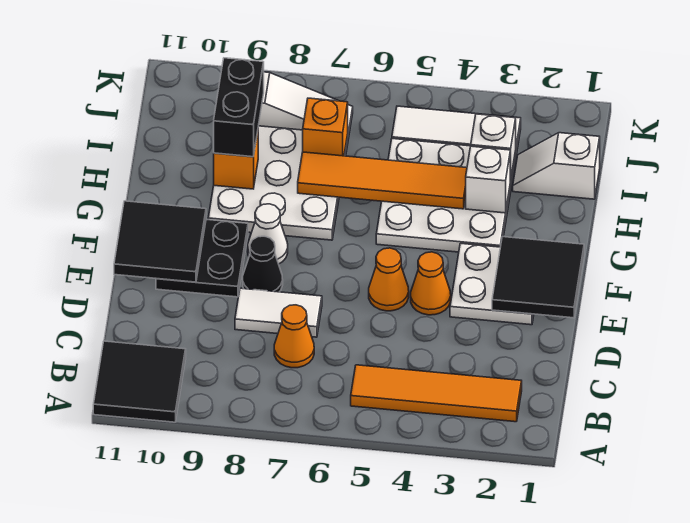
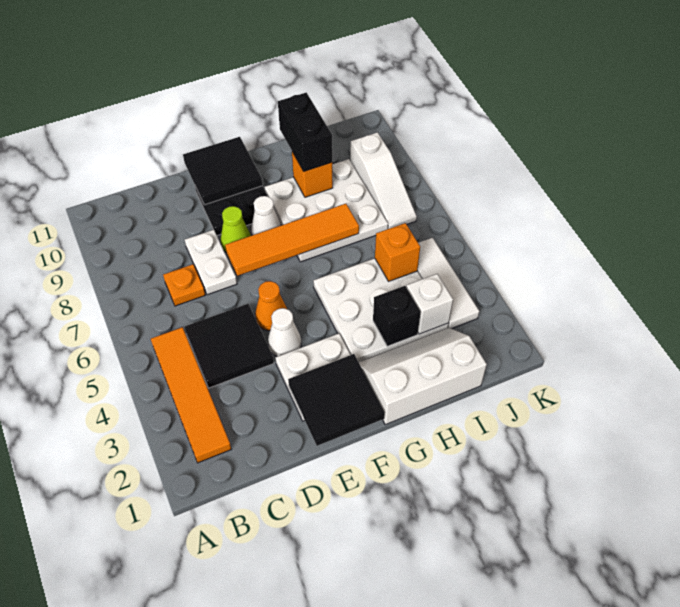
black tile A10:B11 level 1 -> black tile C4:D5 level 1
orange cone C7 level 1 -> orange plate C7 level 1
white tile D7:D8 level 1 -> white plate D7:D8 level 1
orange cone E4 level 1 -> white cone E4 level 1
black cone E8 level 1 -> lime cone E8 level 1
white brick H3 level 2 -> black brick H3 level 2
orange tile H4:H7 level 2 -> orange tile E7:H7 level 2
black brick H9:I9 level 3 -> black brick H9:H10 level 3
white slope I1:I2 level 1 top 1 -> white slope G1:I2 level 1 top 1
orange brick I7 level 2 -> orange brick I5 level 2

